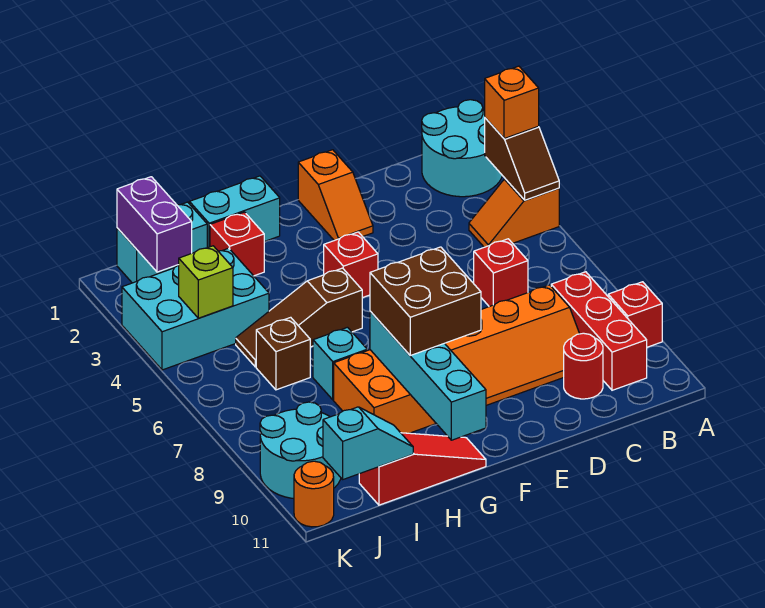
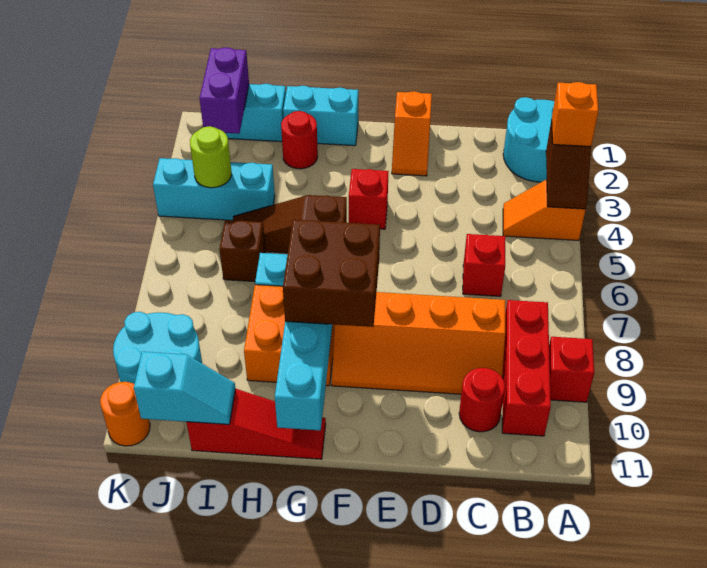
red brick H2 level 1 -> red round brick H2 level 1
cyan brick I3:K4 level 1 -> cyan brick I4:K4 level 1
lime brick J4 level 2 -> lime round brick J4 level 2

